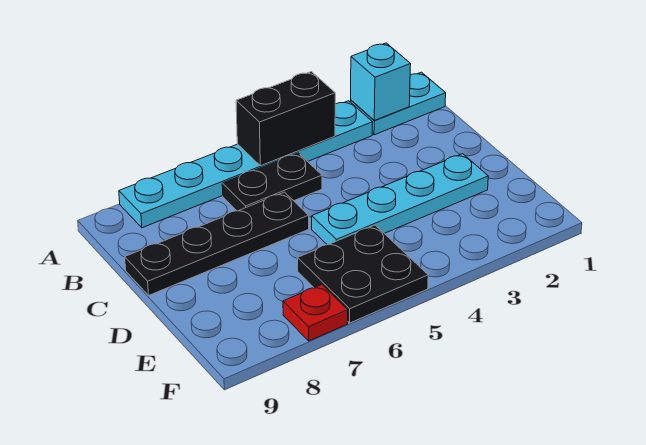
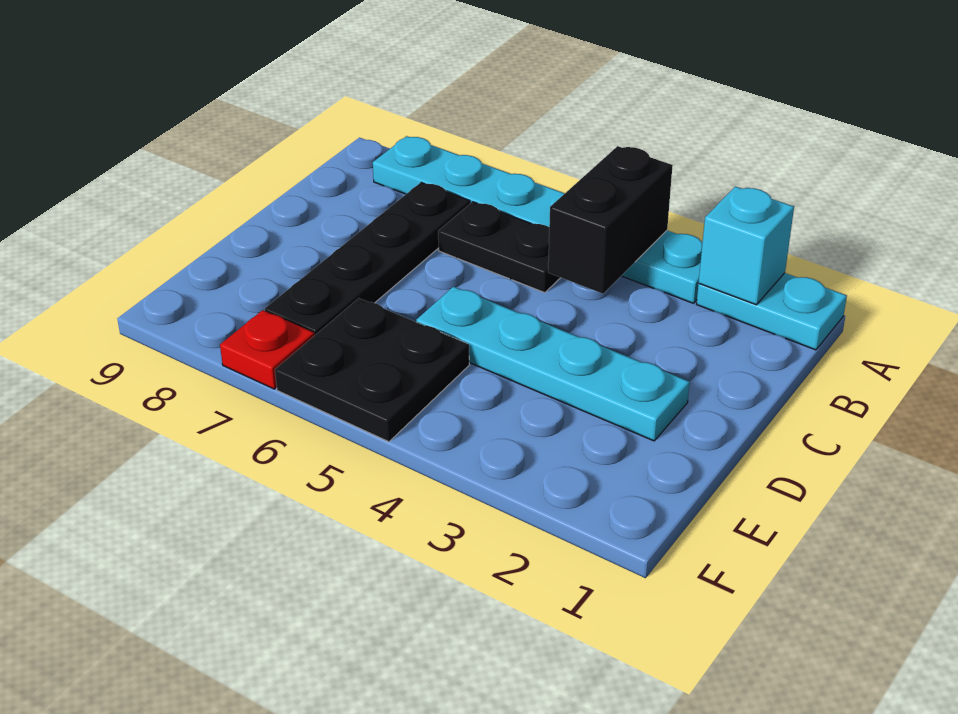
black brick A4:A5 level 2 -> black brick A4:B4 level 2
black plate C6:C9 level 1 -> black plate B7:E7 level 1

